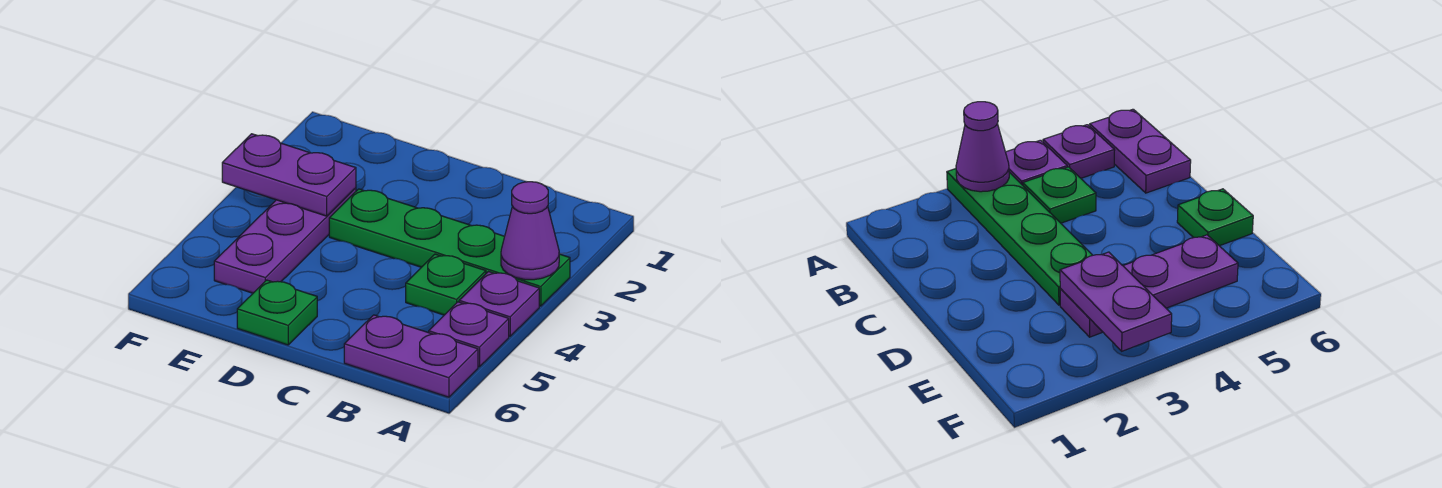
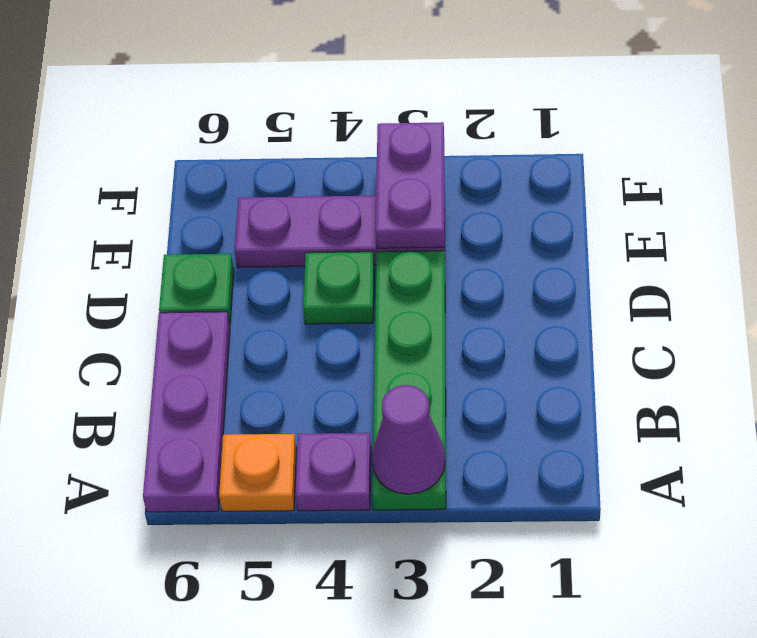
purple plate A5 level 1 -> orange plate A5 level 1
purple plate A6:B6 level 1 -> purple plate A6:C6 level 1
green plate B4 level 1 -> green plate D4 level 1

